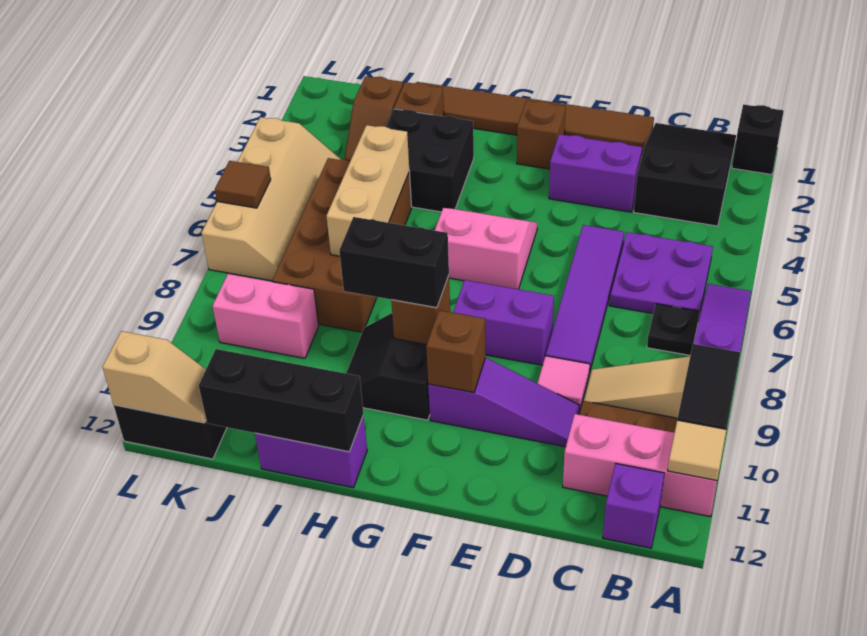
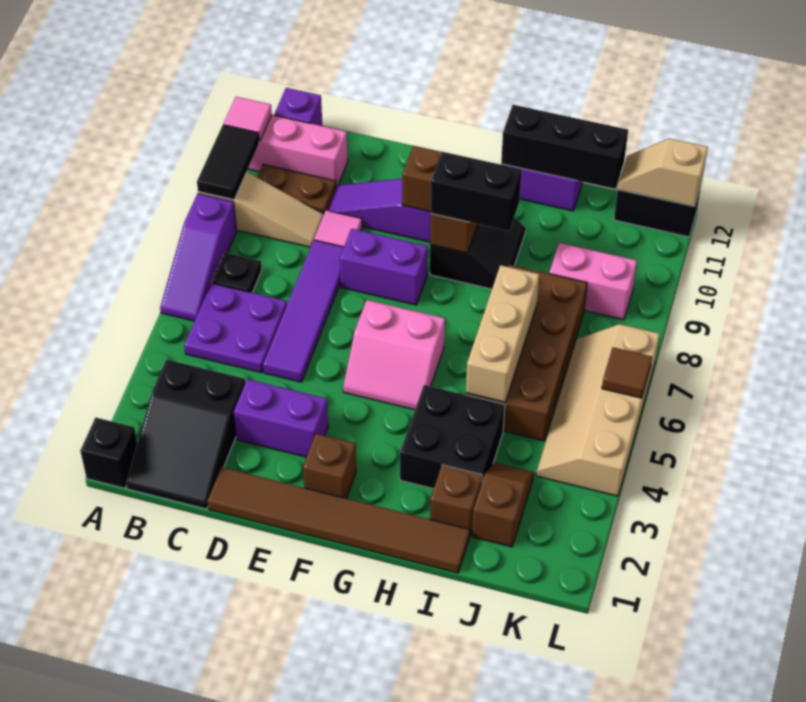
tan tile A11 level 2 -> pink tile A11 level 2

